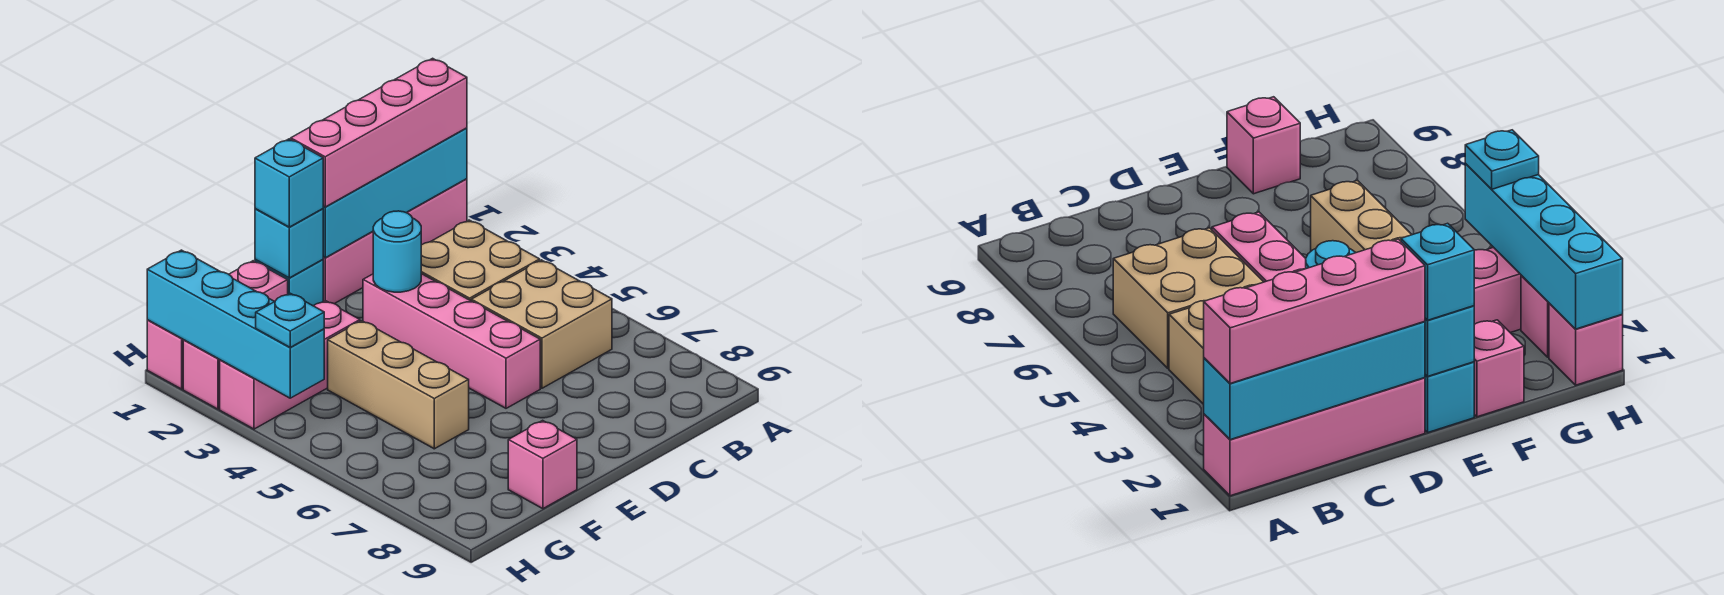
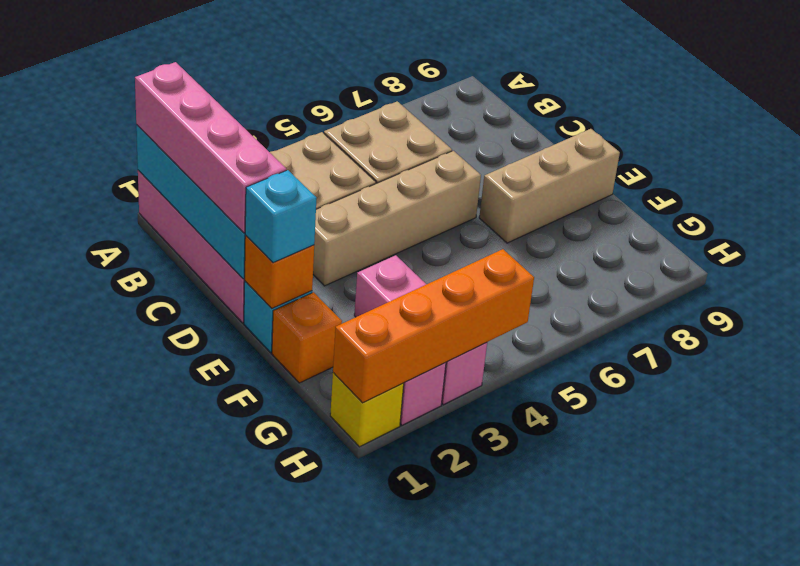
pink brick D3:D6 level 1 -> tan brick D3:D6 level 1
cyan round brick D3 level 2 -> none
cyan brick E1 level 2 -> orange brick E1 level 2
pink brick F1 level 1 -> orange brick F1 level 1
tan brick F4:F6 level 1 -> tan brick E7:E9 level 1
pink brick F9 level 1 -> none
pink brick H1 level 1 -> yellow brick H1 level 1
cyan brick H1:H4 level 2 -> orange brick H1:H4 level 2
cyan plate H4 level 3 -> none

